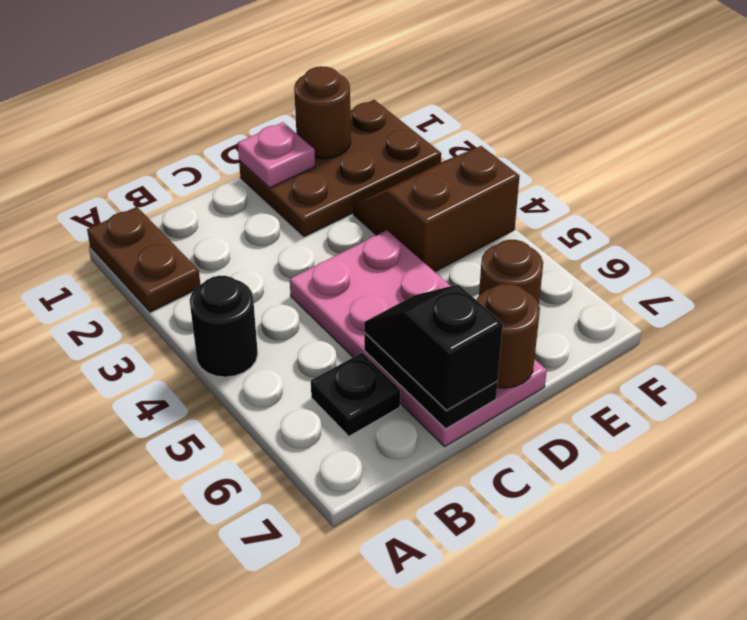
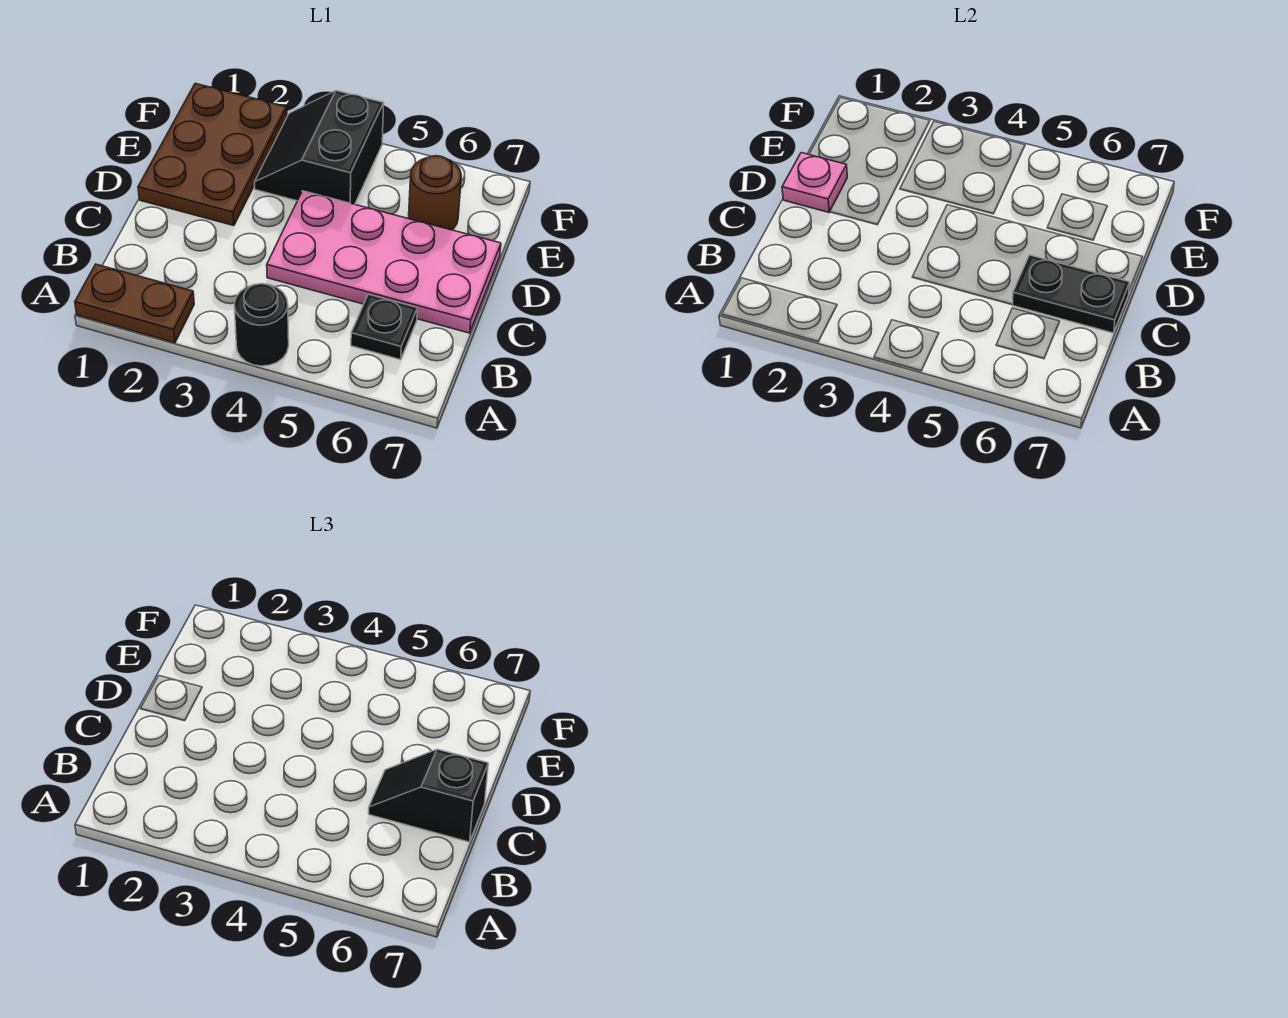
brown round brick D7 level 2 -> none
brown round brick E1 level 2 -> none
brown slope E3:F4 level 1 top 4 -> black slope E3:F4 level 1 top 4

